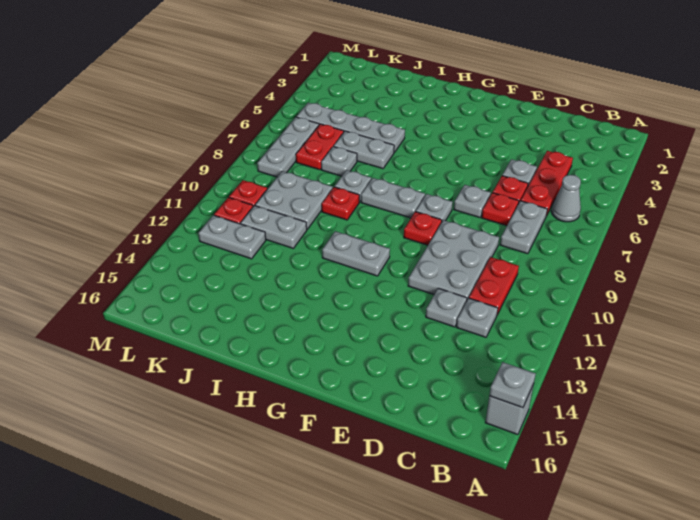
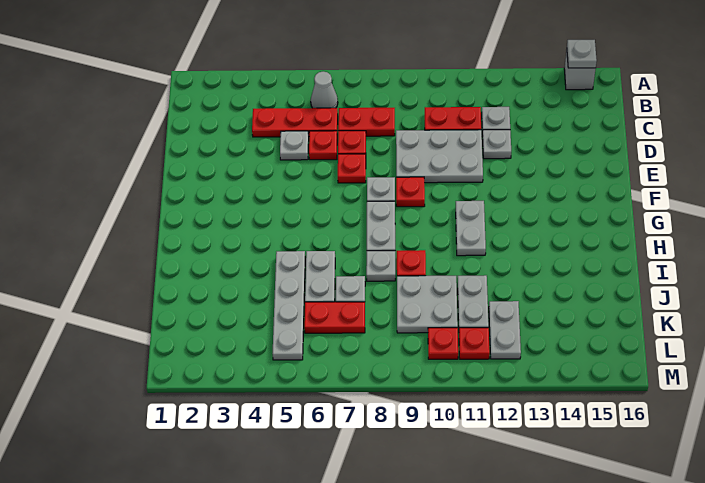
grey plate C7:C8 level 1 -> red plate C7:C8 level 1
grey plate E7 level 1 -> red plate E7 level 1
grey plate L6:L8 level 1 -> none

